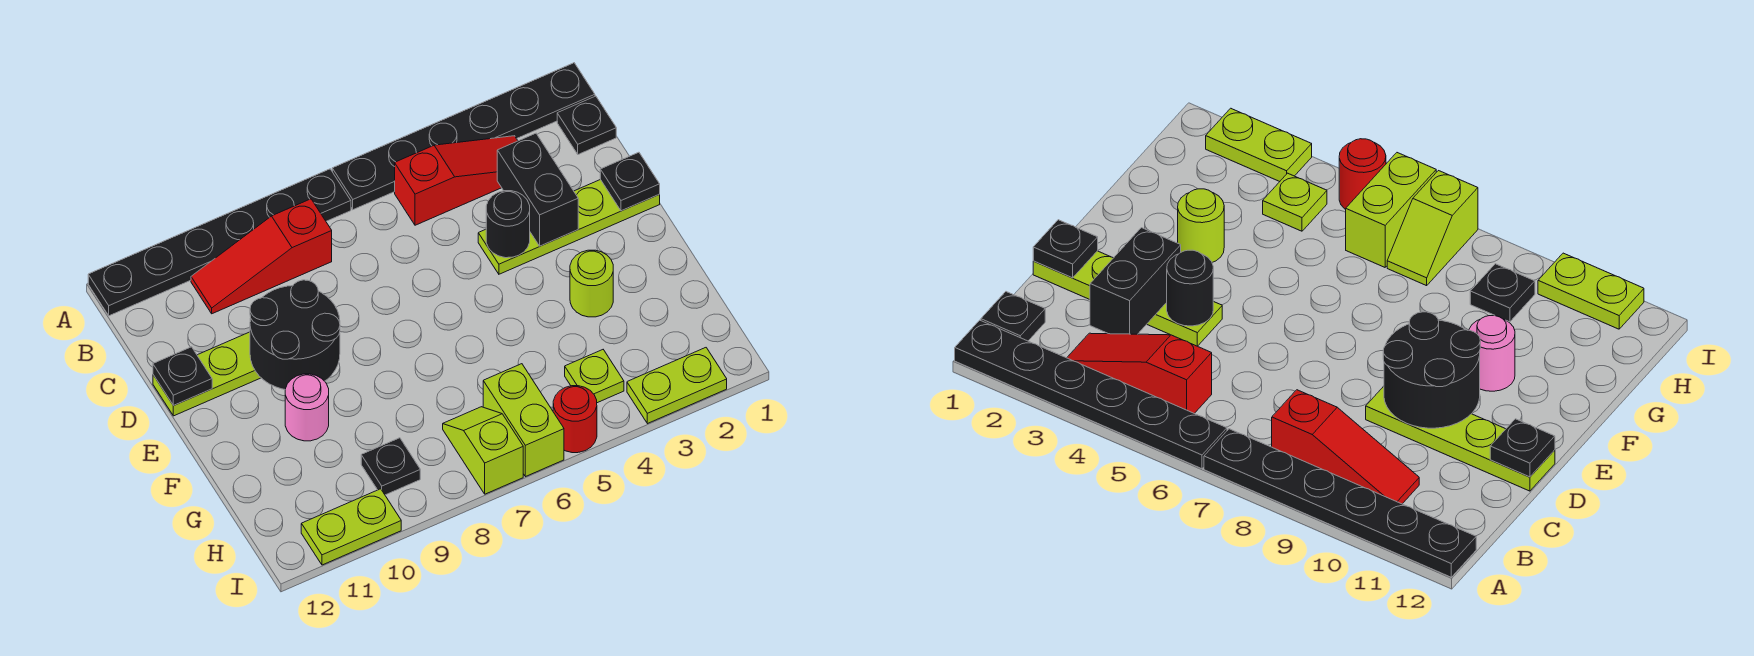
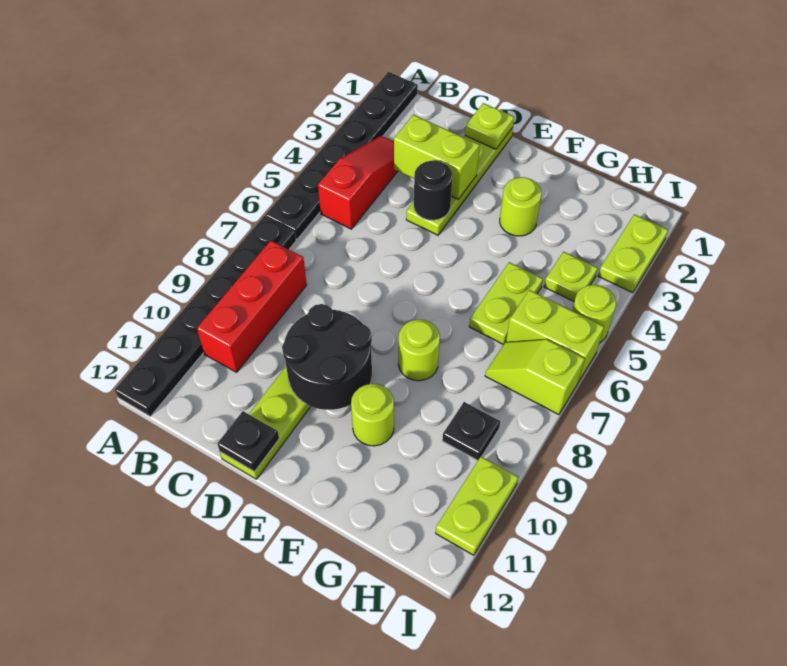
black plate B1 level 1 -> none
red slope B8:B10 level 1 top 8 -> red brick B8:B10 level 1
black brick C3:D3 level 2 -> lime brick C3:D3 level 2
black plate D1 level 2 -> lime plate D1 level 2
none -> lime round brick F8 level 1
pink round brick F10 level 1 -> lime round brick F10 level 1
none -> lime plate G5:G6 level 1
red round brick I5 level 1 -> lime round brick I5 level 1

